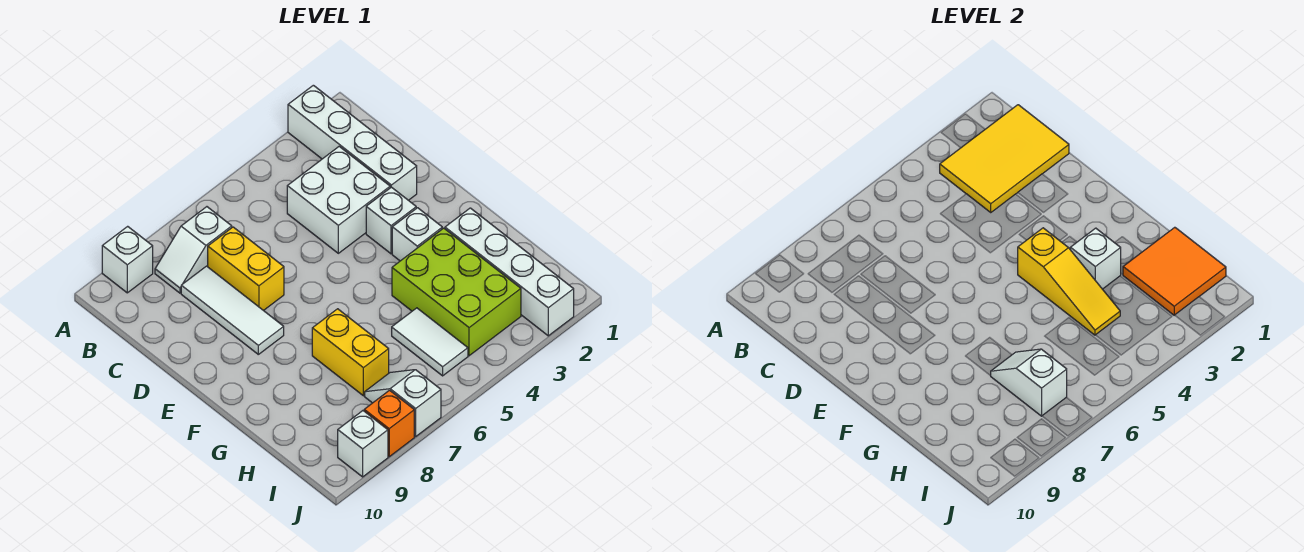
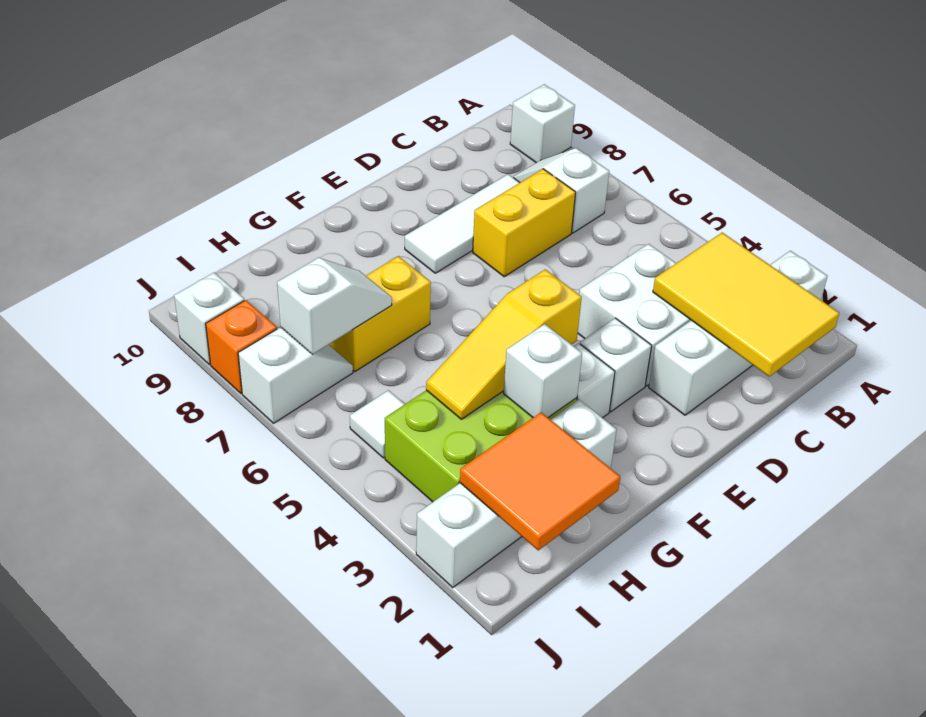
white tile H5:I5 level 1 -> white tile I5 level 1

